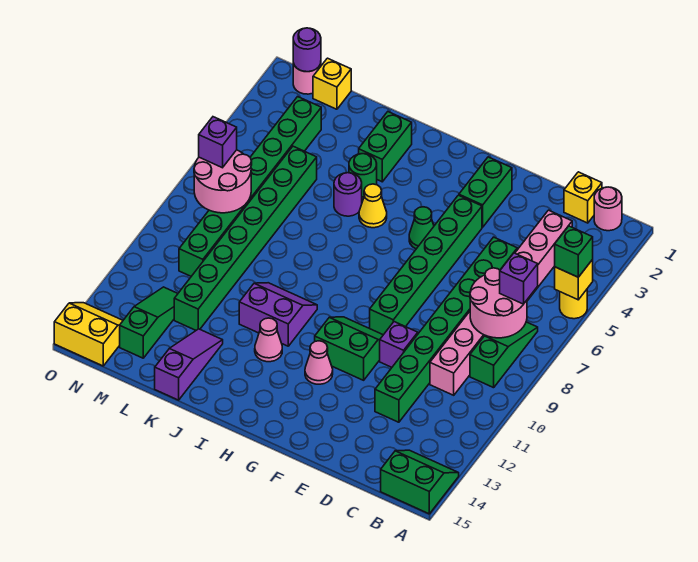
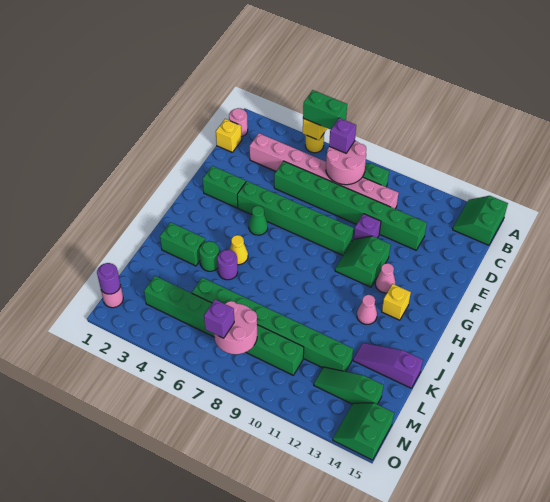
green brick A5 level 3 -> green brick A5:A6 level 3
purple slope I10:J11 level 1 top 11 -> none
yellow brick M1 level 1 -> yellow brick H13 level 1
yellow slope N14:O15 level 1 top 15 -> green slope N14:O15 level 1 top 15

